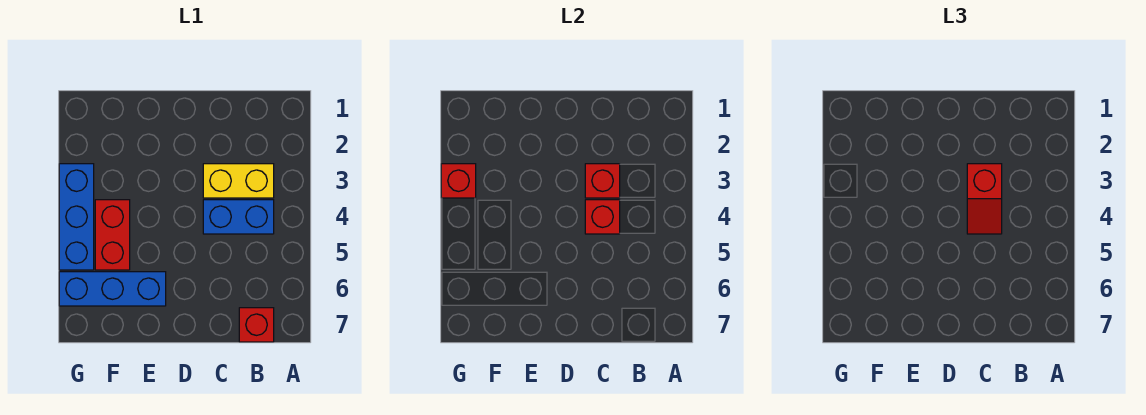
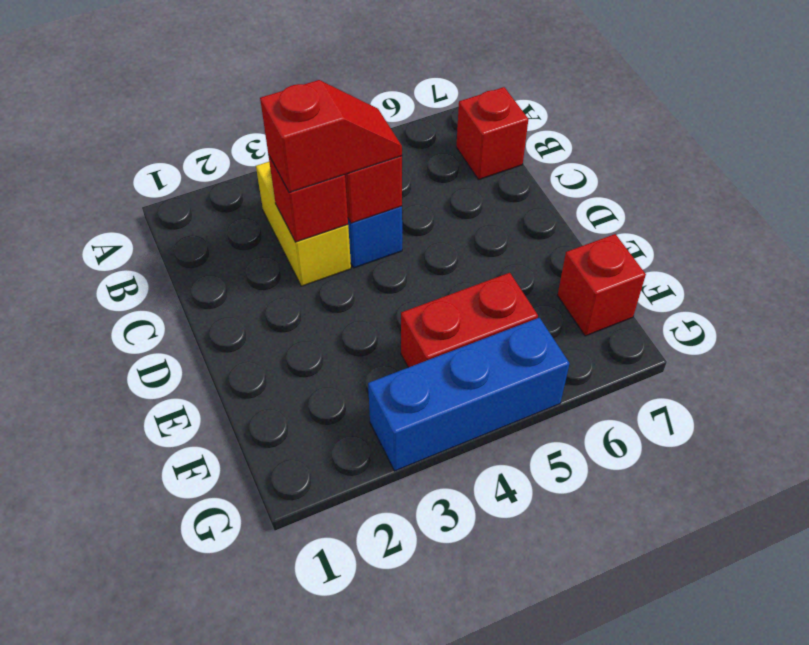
blue brick E6:G6 level 1 -> none
red brick G3 level 2 -> red brick F7 level 1

